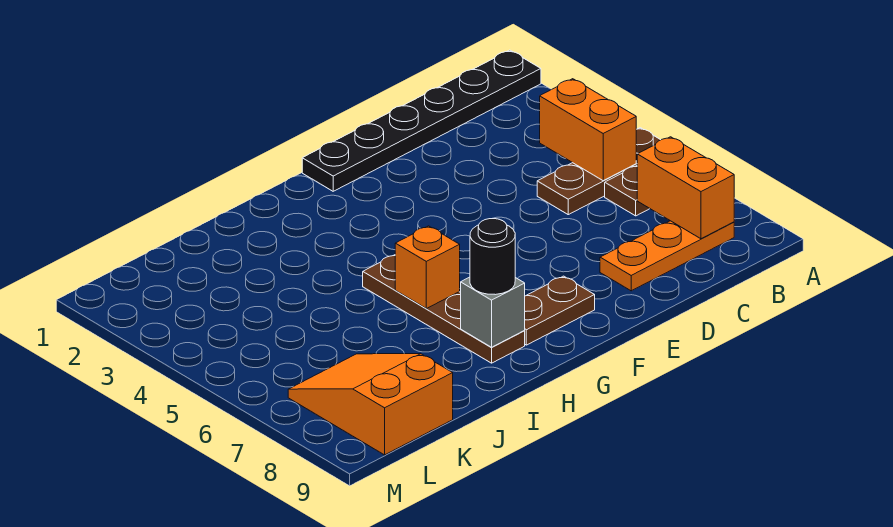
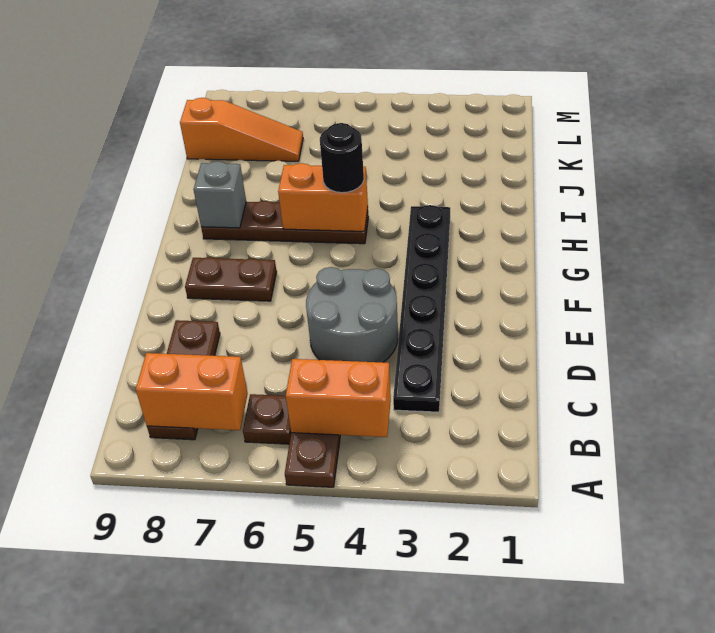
black plate A1:F1 level 1 -> black plate C3:H3 level 1
orange plate B8:D8 level 1 -> brown plate B8:D8 level 1
none -> grey round brick D4:E5 level 1
brown plate F8:G8 level 1 -> brown plate F7:F8 level 1
orange brick H6 level 2 -> orange brick H5:H6 level 2
black round brick H8 level 3 -> black round brick H5 level 3
orange slope K7:L9 level 1 top 9 -> orange slope K7:K9 level 1 top 9

